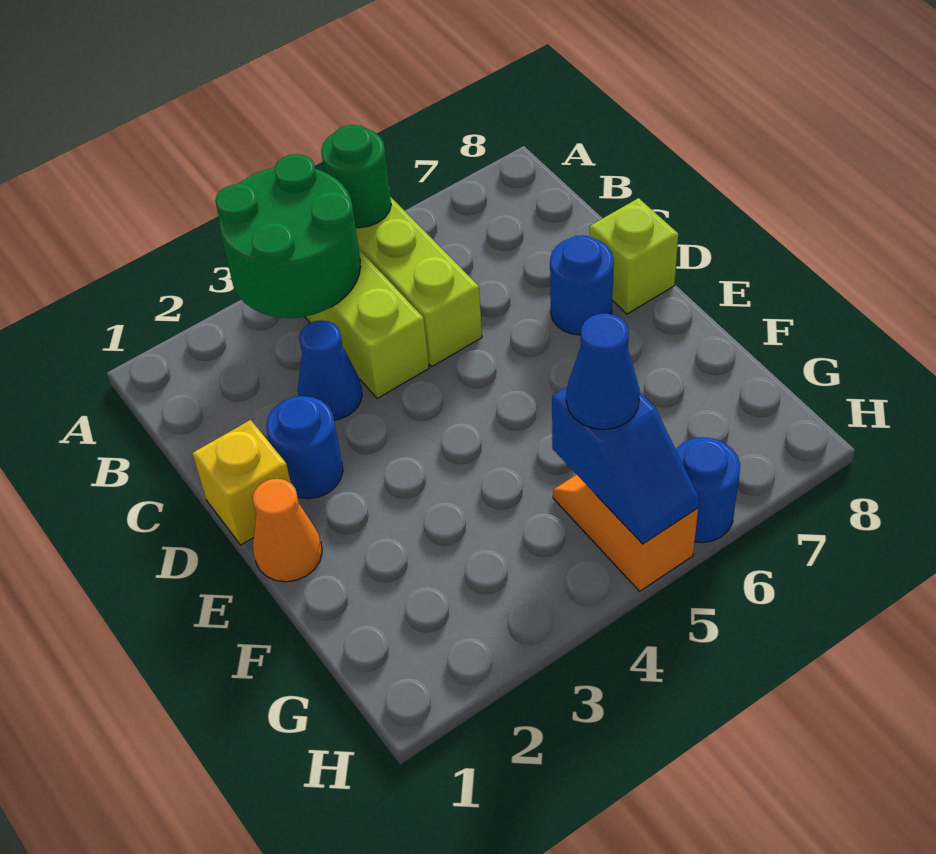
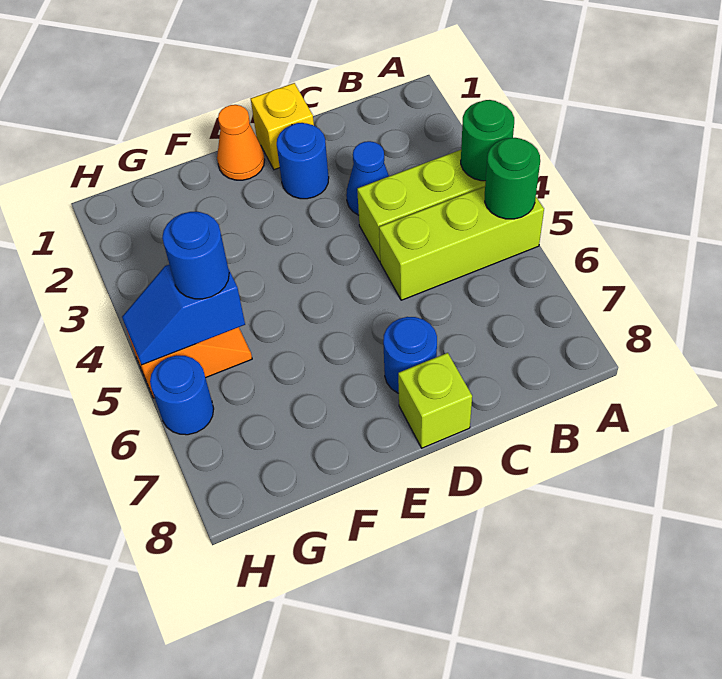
green round brick A3:B4 level 2 -> green round brick A4 level 2
blue cone G5 level 3 -> blue round brick G5 level 3

